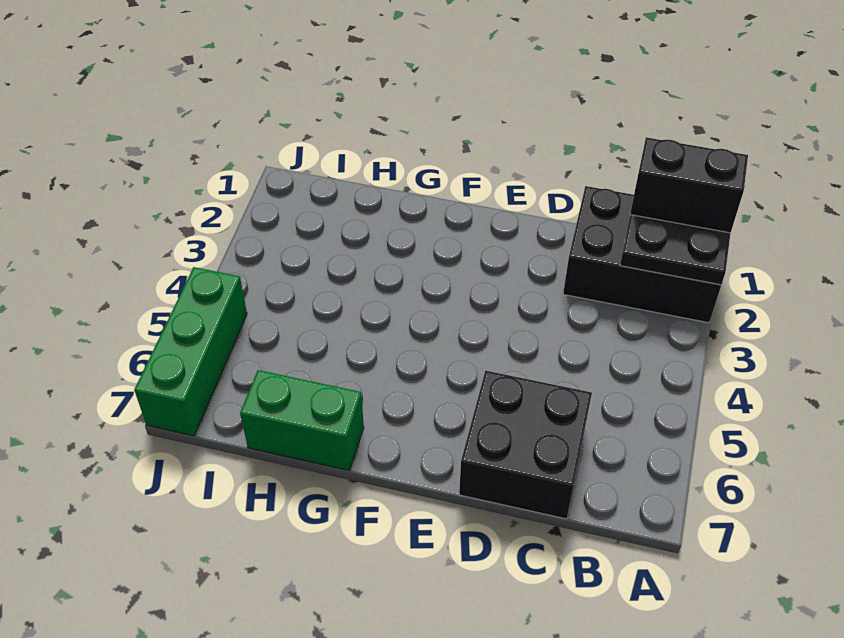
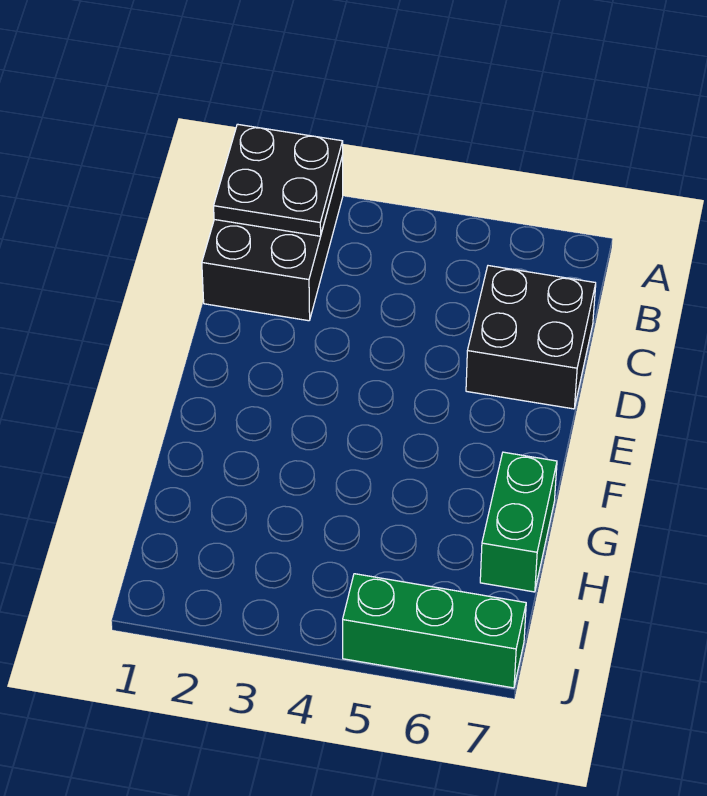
black brick A1:B1 level 3 -> none

